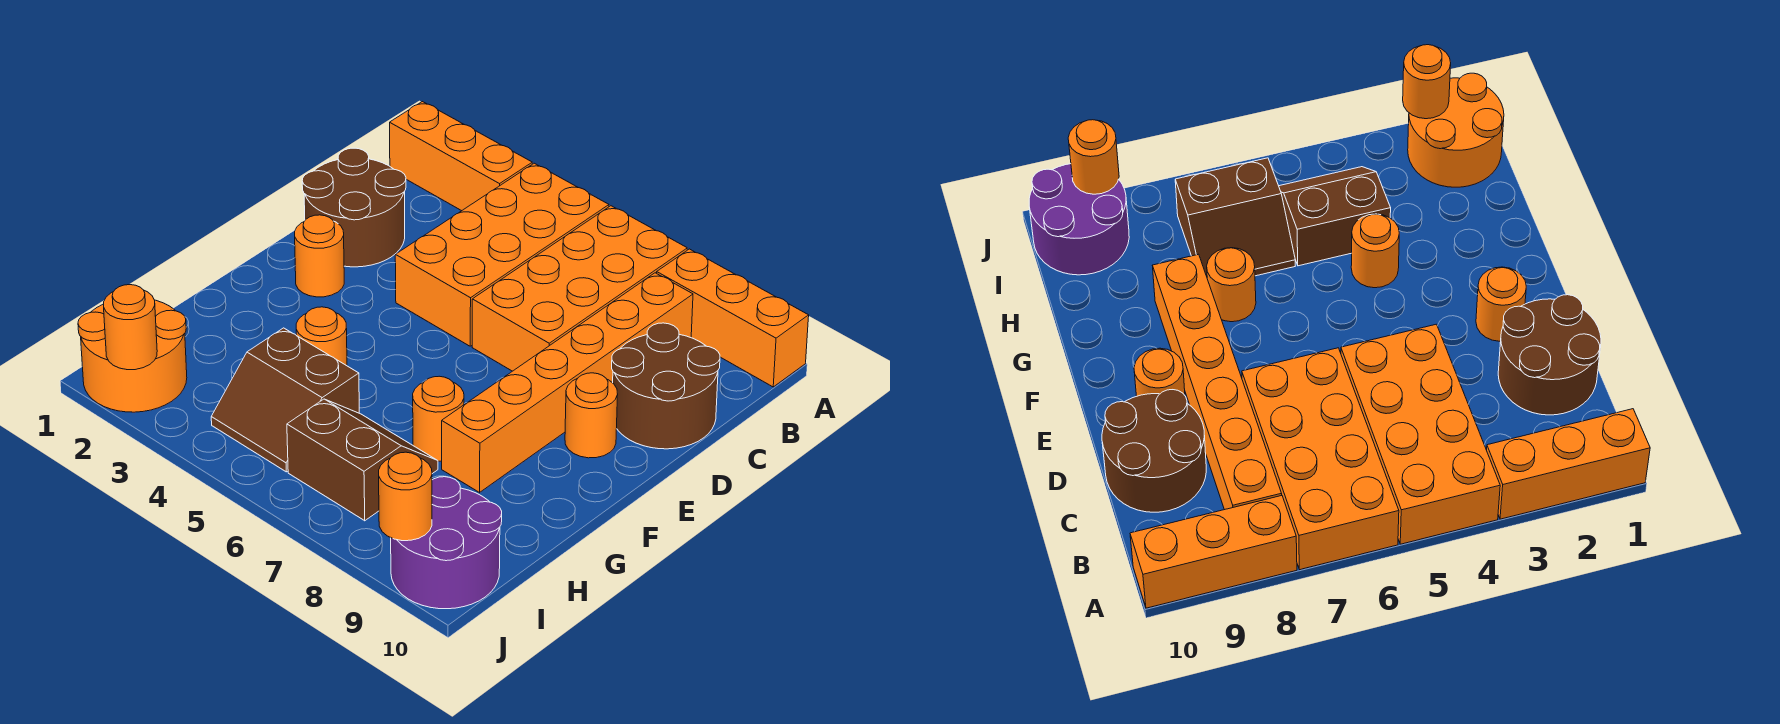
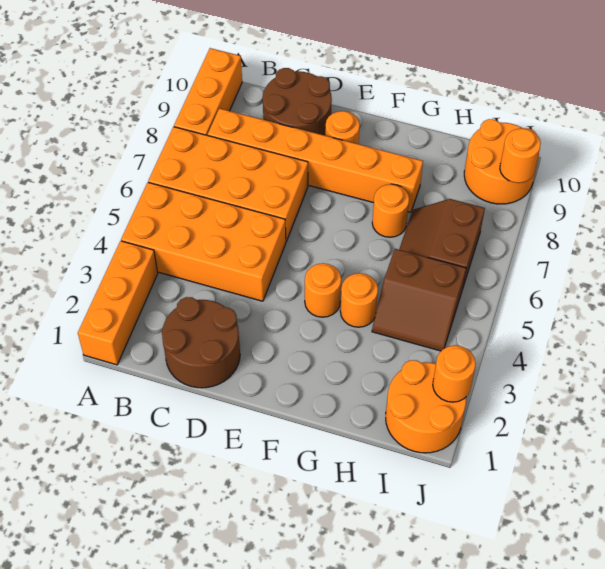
orange round brick E2 level 1 -> orange round brick F4 level 1
brown slope H4:I5 level 1 top H -> brown slope H4:I5 level 1 top 5
purple round brick I9:J10 level 1 -> orange round brick I9:J10 level 1

